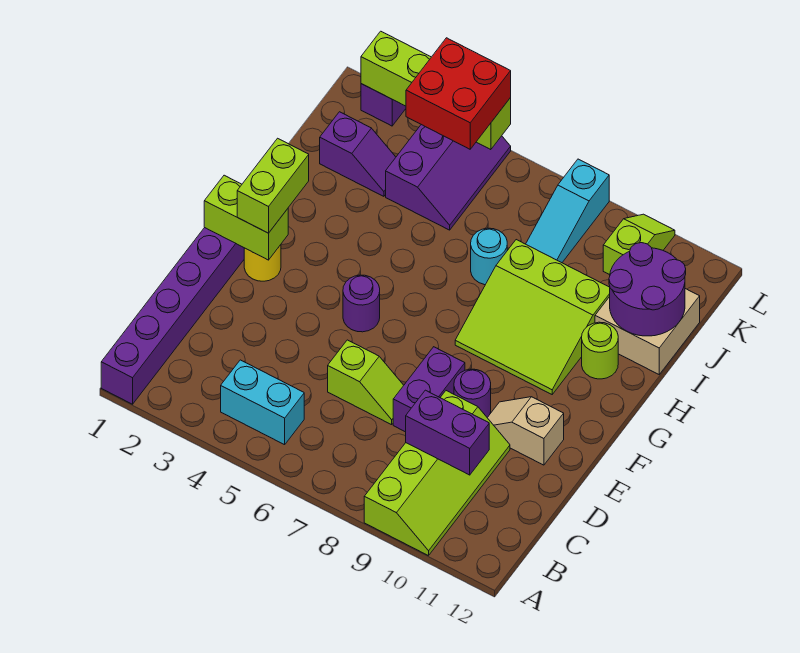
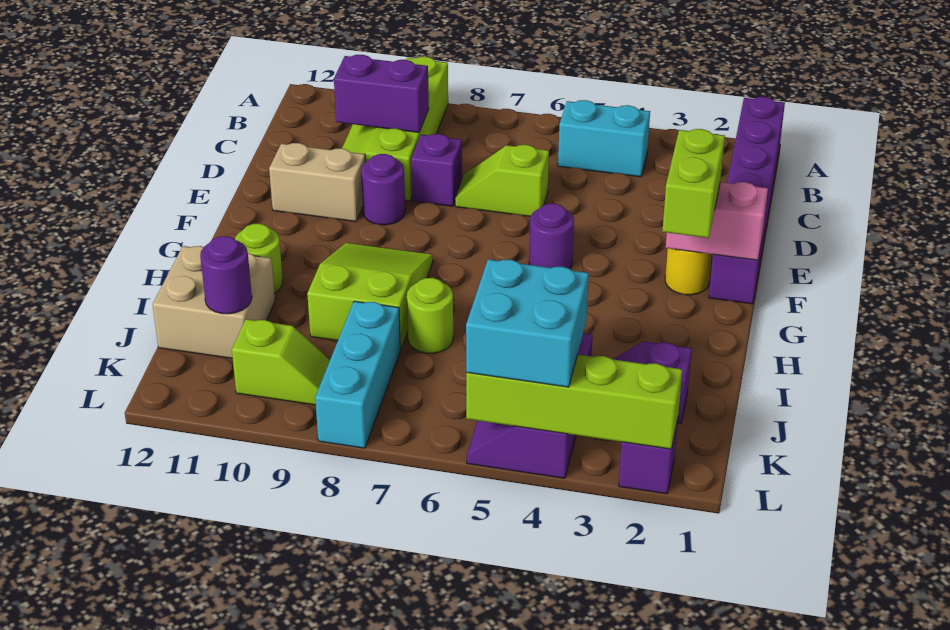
purple brick D8:E8 level 1 -> purple brick D8 level 1
tan slope E10:E11 level 1 top 11 -> tan brick E10:E11 level 1
lime brick F1:F2 level 2 -> pink brick F1:F2 level 2
lime slope G8:I10 level 1 top I -> lime slope G8:I9 level 1 top I
cyan round brick I7 level 1 -> lime round brick I7 level 1
purple round brick I11:J12 level 2 -> purple round brick J11 level 2
cyan slope J8:L8 level 1 top L -> cyan brick J8:L8 level 1
red brick K4:L5 level 3 -> cyan brick K4:L5 level 3
lime slope K10:L10 level 1 top K -> lime slope K9:K10 level 1 top 10

